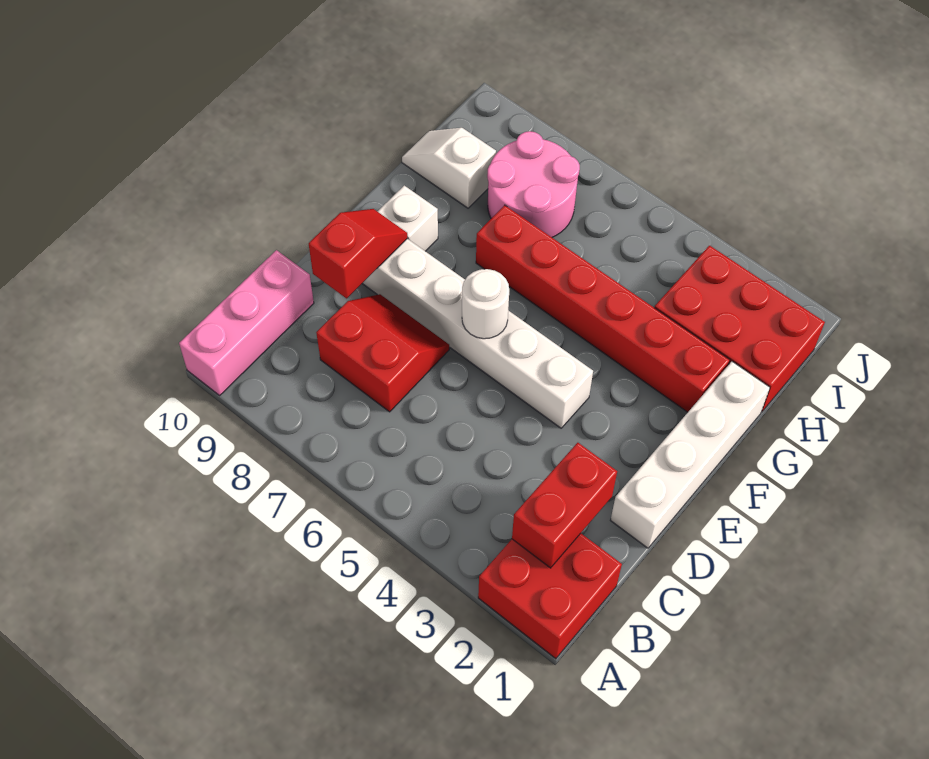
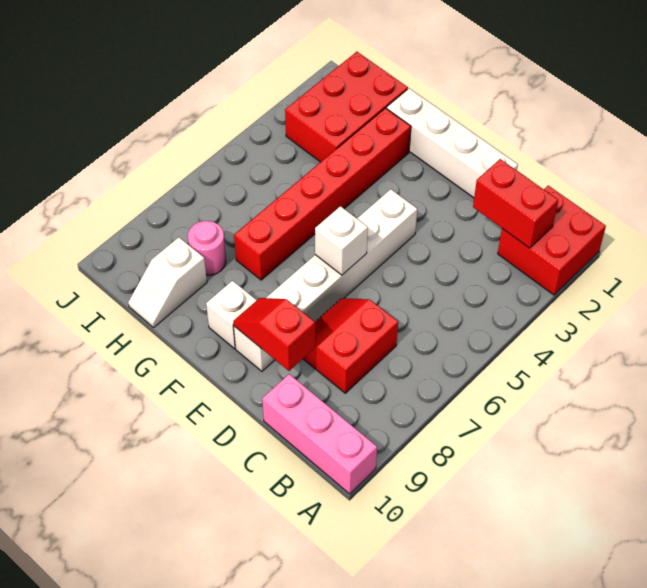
white round brick E6 level 2 -> white brick E6 level 2
pink round brick H7:I8 level 1 -> pink round brick H8 level 1

